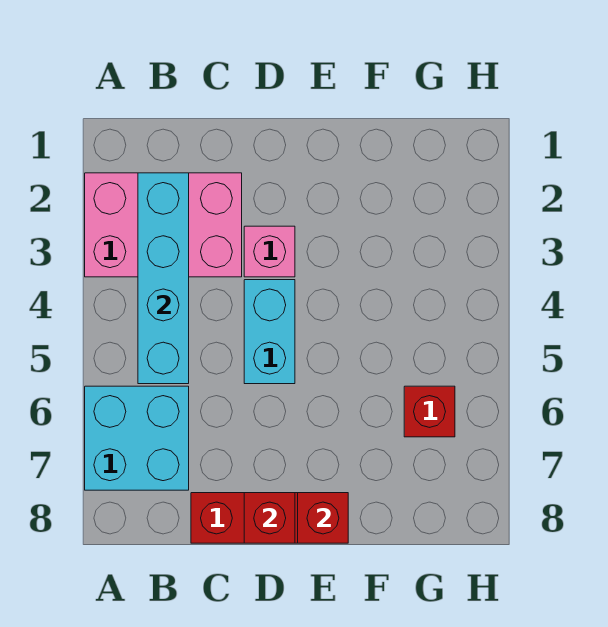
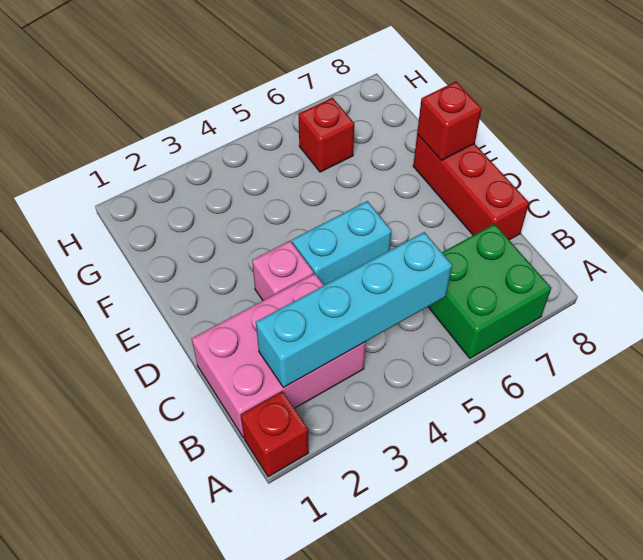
pink brick A2:C3 level 1 -> pink brick B1:C3 level 1
cyan brick A6:B7 level 1 -> green brick A6:B7 level 1
red brick D8 level 2 -> red brick A1 level 1

